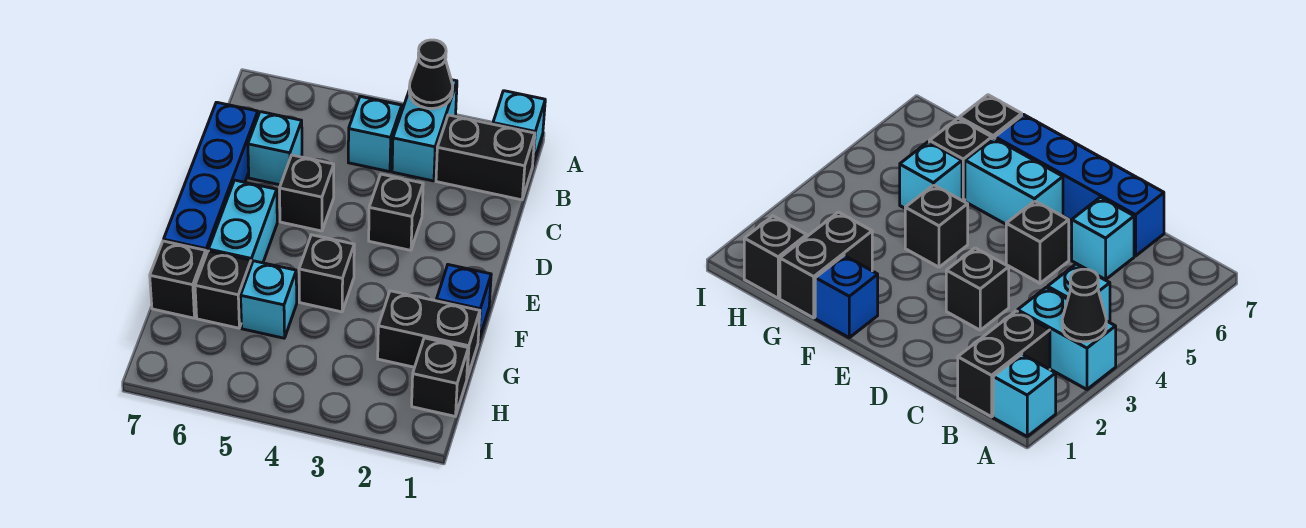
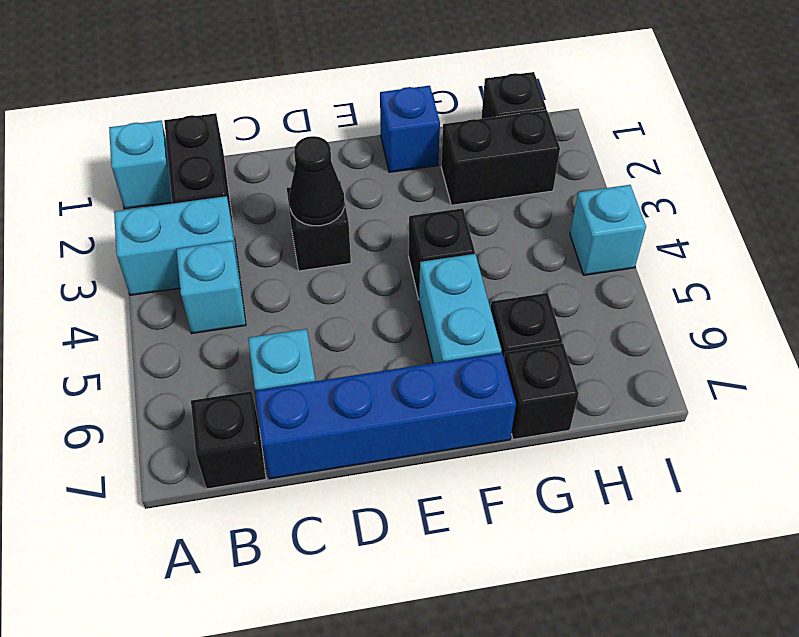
black cone A3 level 2 -> black cone D3 level 2
black brick D5 level 1 -> black brick B7 level 1
cyan brick E6:F6 level 1 -> cyan brick F5:F6 level 1
black brick G1:G2 level 1 -> black brick G2:H2 level 1
cyan brick G5 level 1 -> cyan brick I4 level 1

